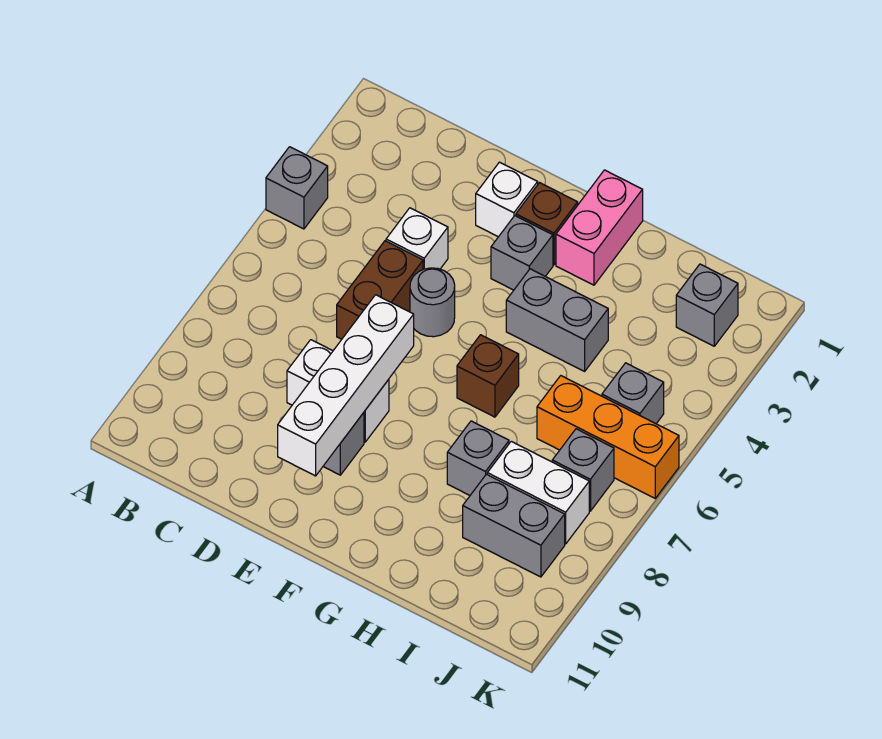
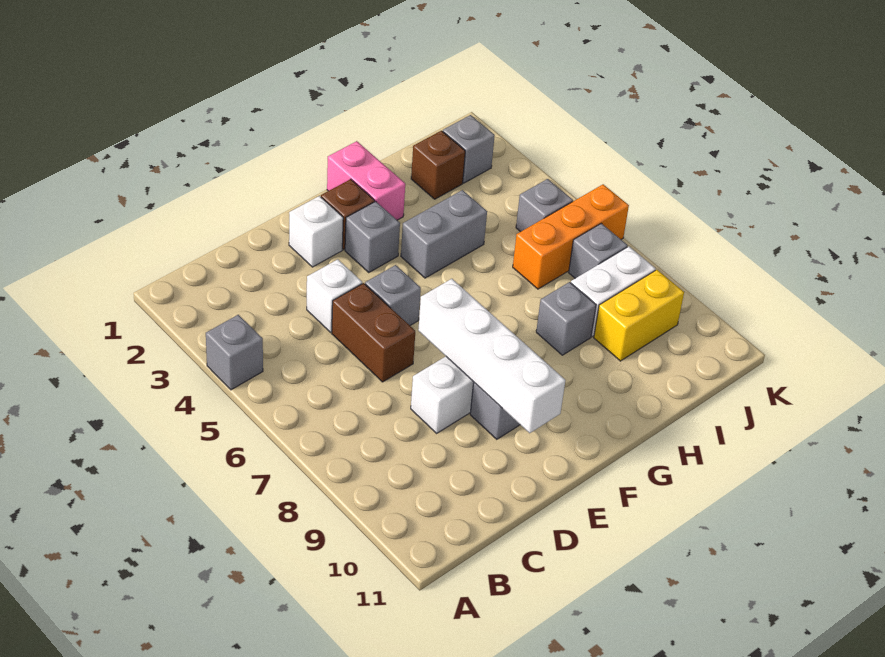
grey round brick E5 level 1 -> grey brick E5 level 1
brown brick G6 level 1 -> brown brick I2 level 1
grey brick I9:J9 level 1 -> yellow brick I9:J9 level 1

